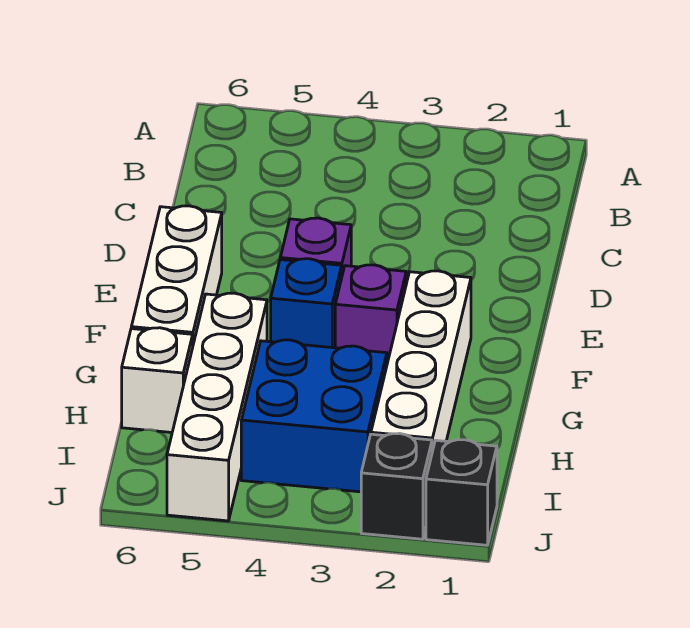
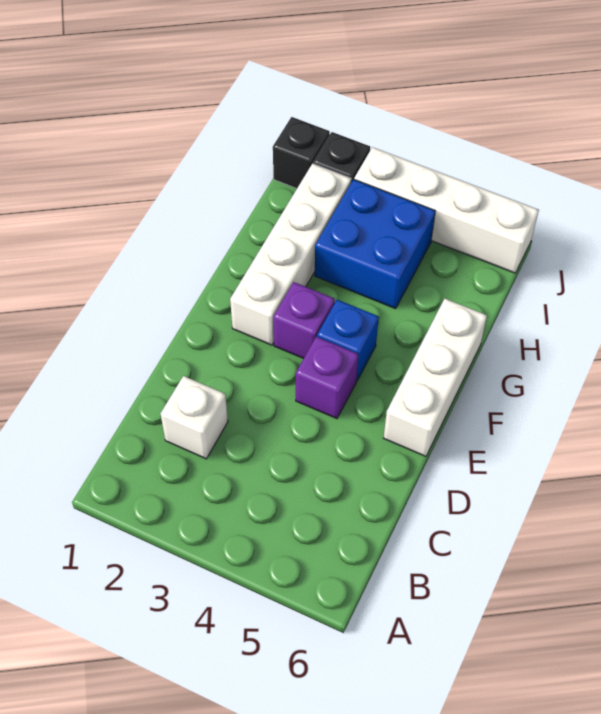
white brick G5:J5 level 1 -> white brick J3:J6 level 1
white brick H6 level 1 -> white brick C2 level 1

